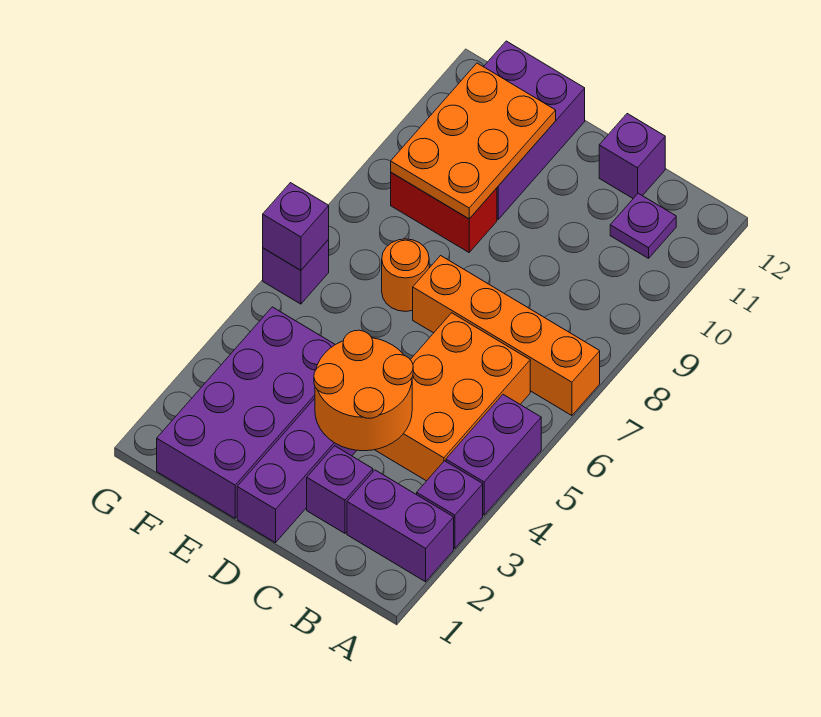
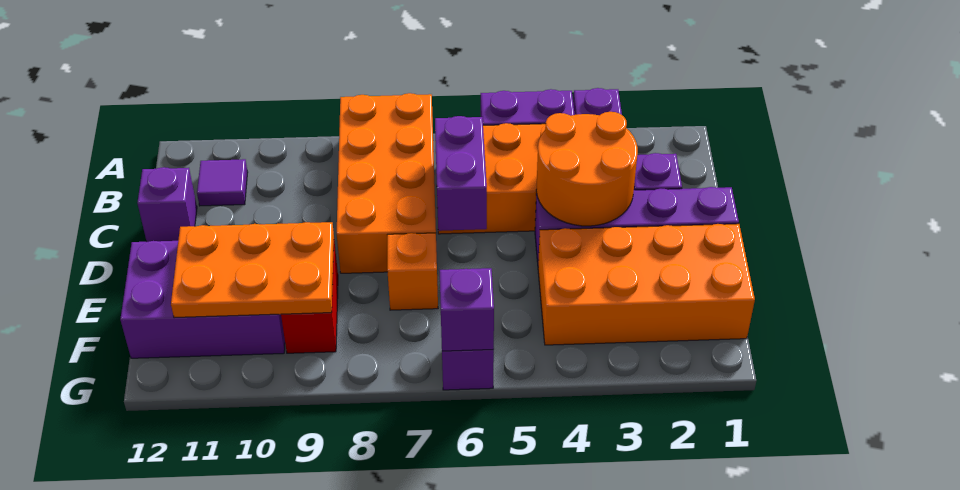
purple brick A2:B2 level 1 -> purple brick C6:D6 level 2
orange brick A7:D7 level 1 -> orange brick A7:D8 level 1
purple plate B11 level 1 -> purple tile B11 level 1
purple brick E1:F4 level 1 -> orange brick E1:F4 level 1
orange round brick E7 level 1 -> orange brick E7 level 1

